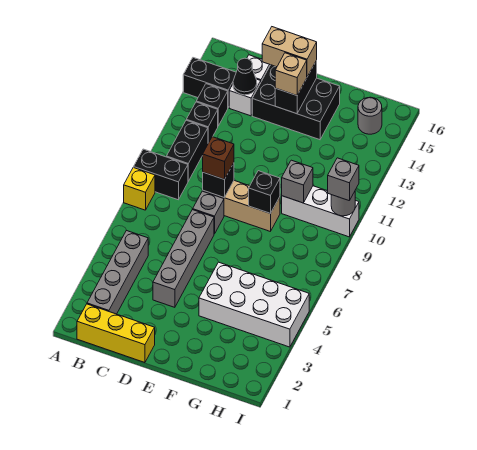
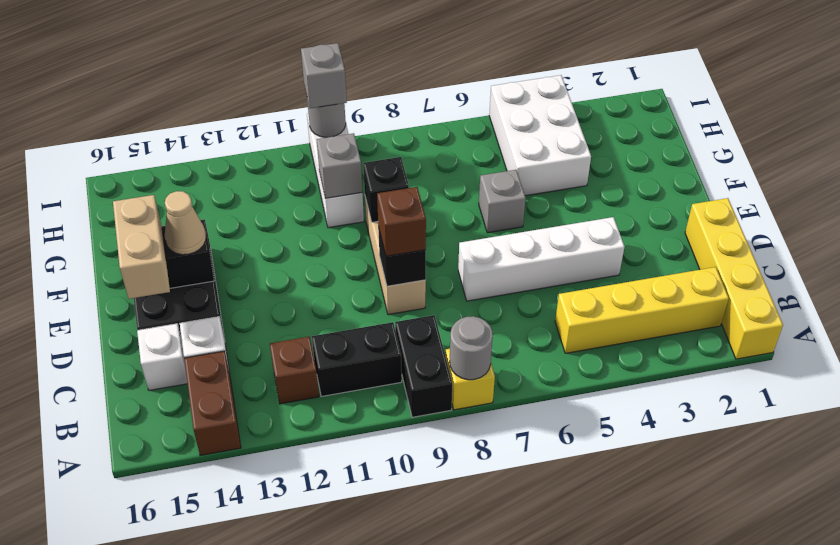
black brick A14:B14 level 1 -> brown brick A14:B14 level 1
yellow brick B1:D1 level 1 -> yellow brick A1:D1 level 1
grey brick B2:B5 level 1 -> yellow brick B2:B5 level 1
black brick B12 level 1 -> brown brick B12 level 1
black brick B13 level 1 -> none
black cone C14 level 2 -> none
grey brick D4:D7 level 1 -> white brick D4:D7 level 1
grey brick D8 level 1 -> grey brick F6 level 1
tan brick E14 level 3 -> tan cone E14 level 3
white brick F4:I5 level 1 -> white brick G4:I5 level 1
grey round brick H15 level 1 -> grey round brick A8 level 2

